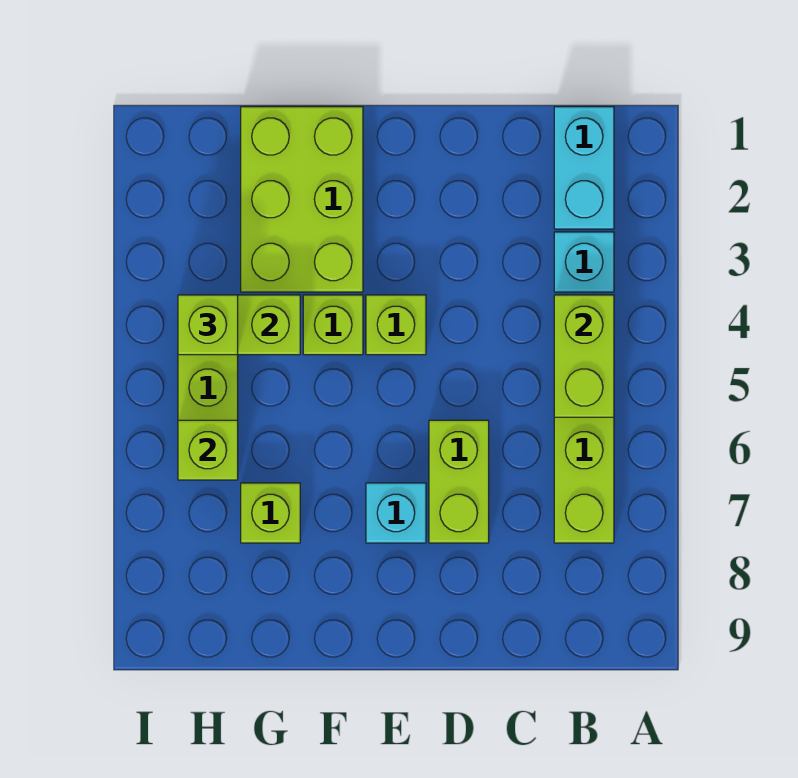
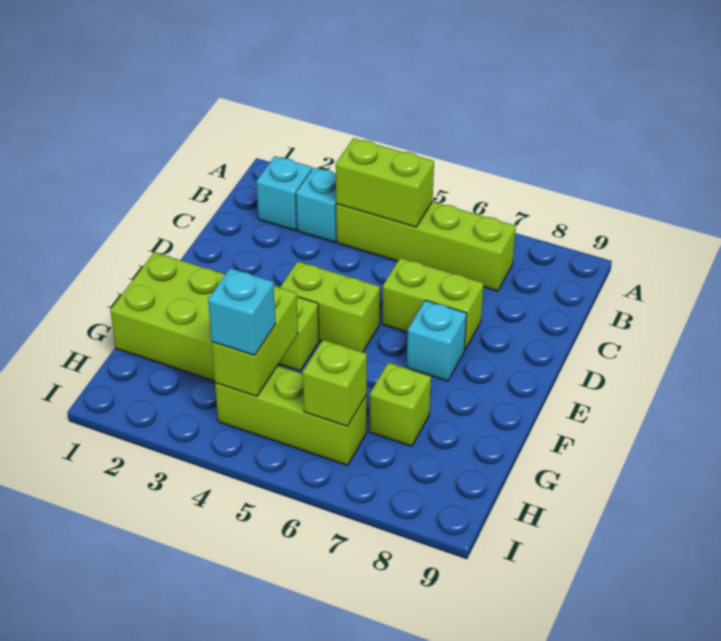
cyan brick B1:B2 level 1 -> cyan brick B2 level 1
lime brick E4 level 1 -> lime brick E4:E5 level 1
lime brick H4 level 3 -> cyan brick H4 level 3

